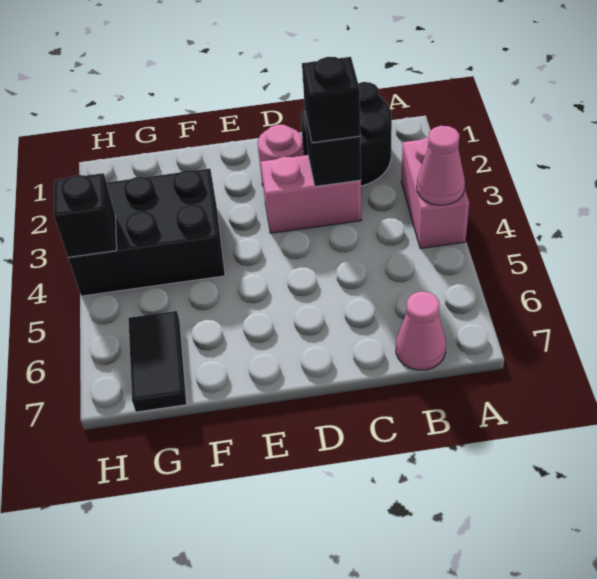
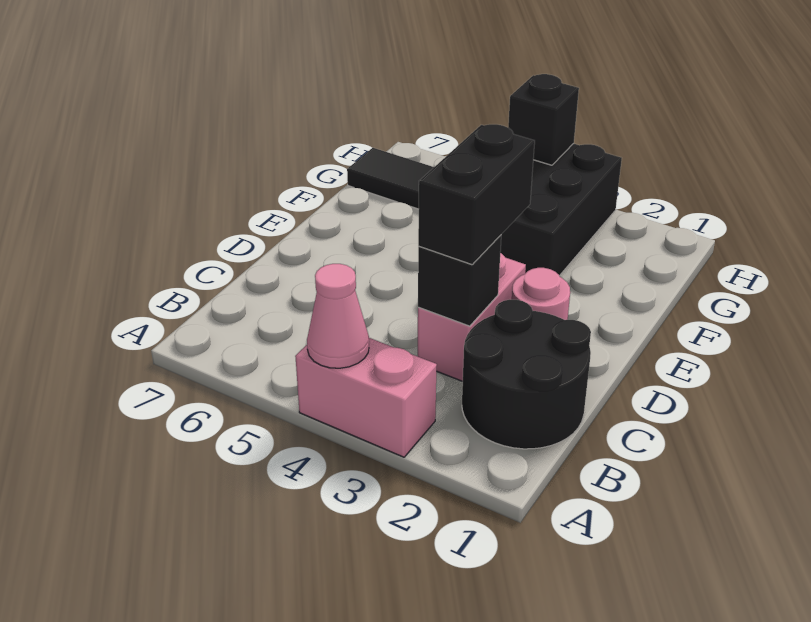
pink cone B7 level 1 -> none
black brick C3 level 3 -> black brick C3:D3 level 3

